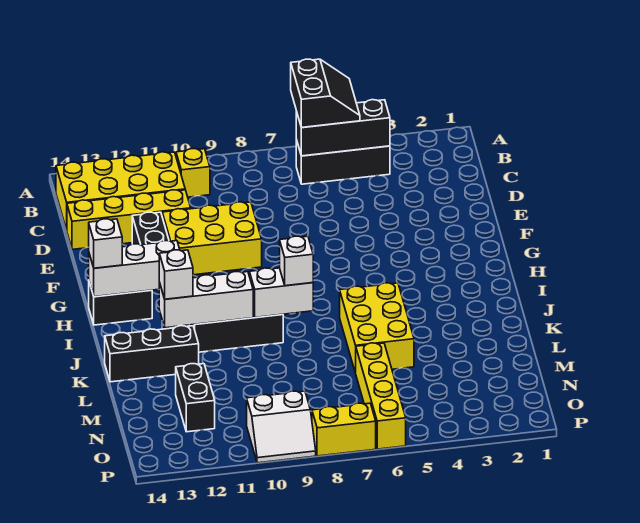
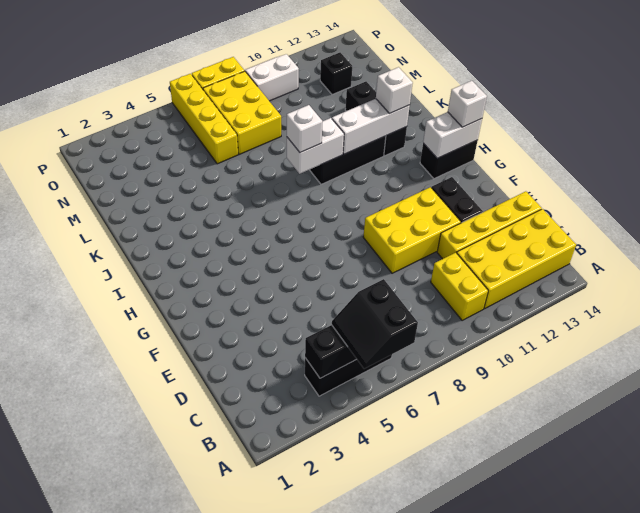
yellow brick B10 level 1 -> yellow brick B10:C10 level 1
white brick H12:H14 level 2 -> white brick H13:H14 level 2
yellow brick J5:L6 level 1 -> yellow brick M7:O8 level 1
black brick K12:K14 level 1 -> black brick J12:L12 level 1
black brick M12:N12 level 1 -> black brick N12 level 1

